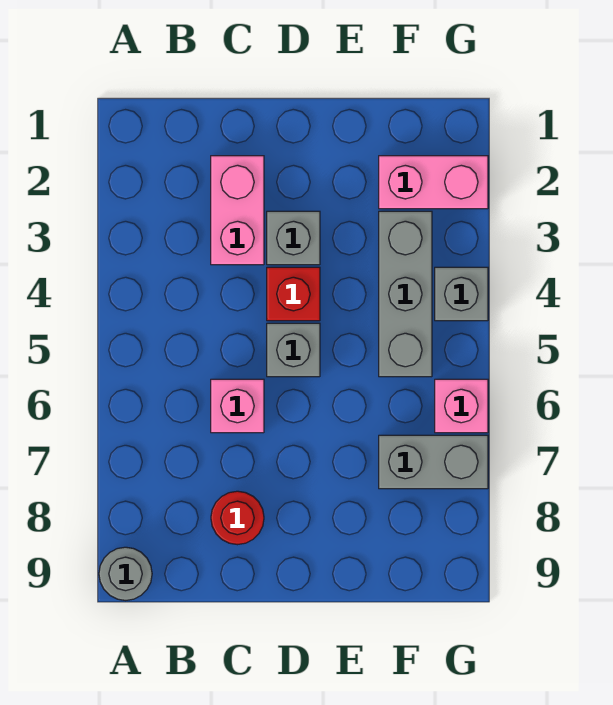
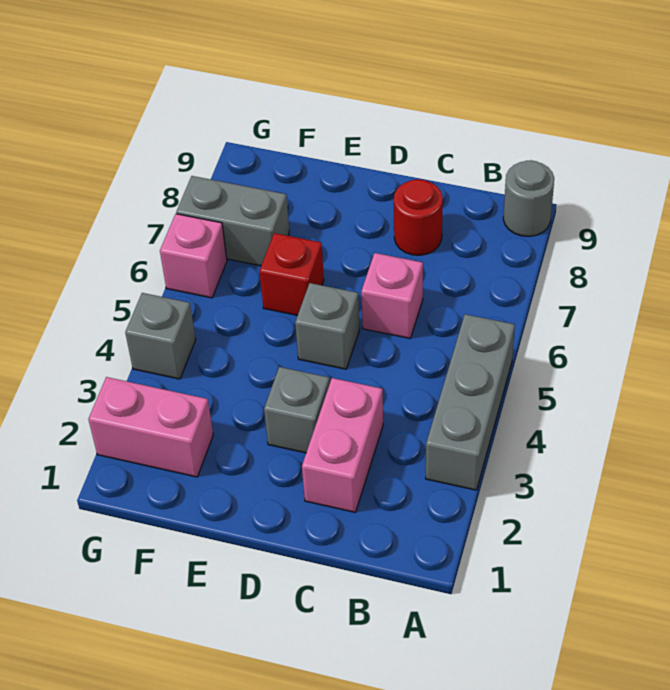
red brick D4 level 1 -> red brick E6 level 1
grey brick F3:F5 level 1 -> grey brick A3:A5 level 1

